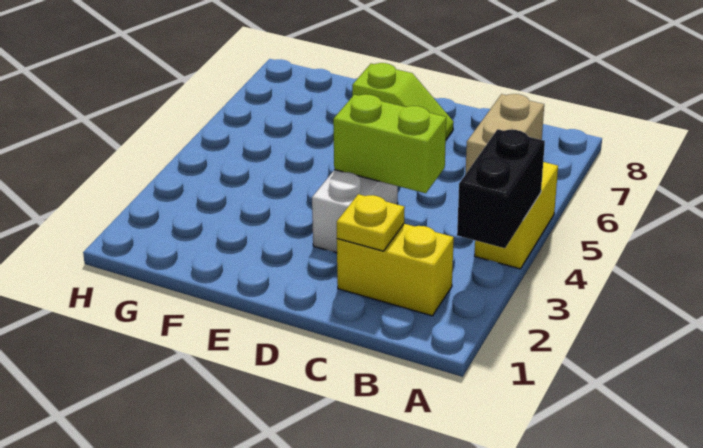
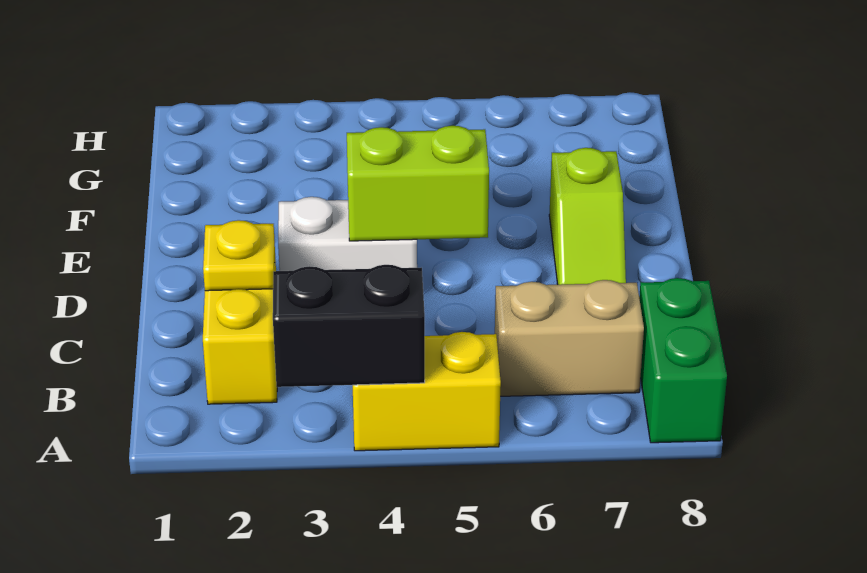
none -> green brick A8:B8 level 1
lime brick C4:D4 level 2 -> lime brick D4:D5 level 2

